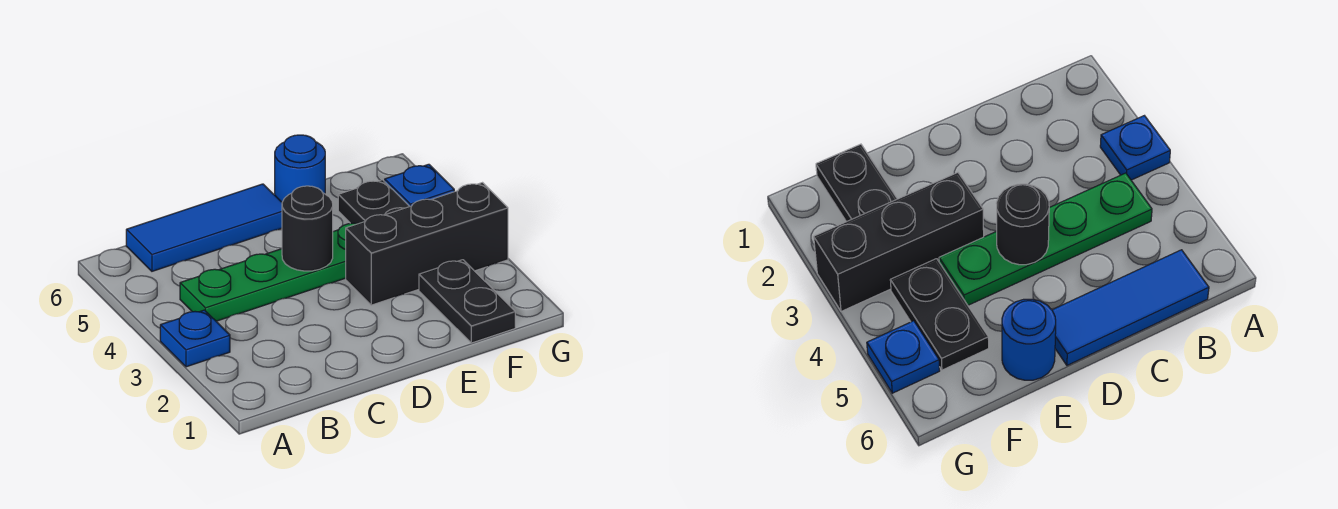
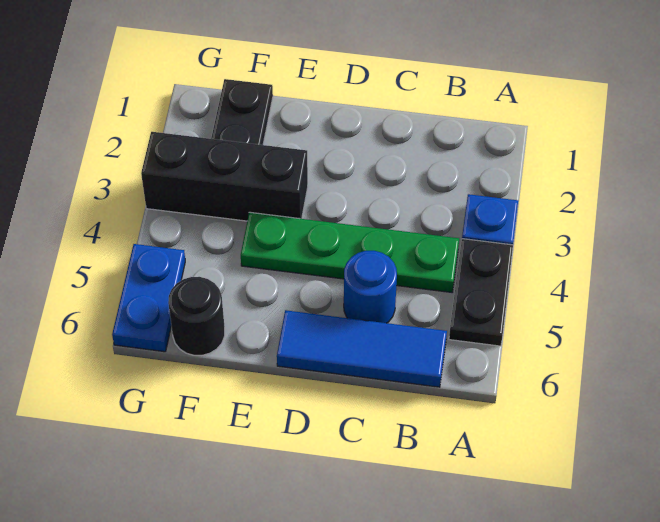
black round brick D4 level 2 -> black round brick F6 level 1
blue round brick E6 level 1 -> blue round brick C5 level 1
black plate F4:F5 level 1 -> black plate A4:A5 level 1
blue plate G5 level 1 -> blue plate G5:G6 level 1

